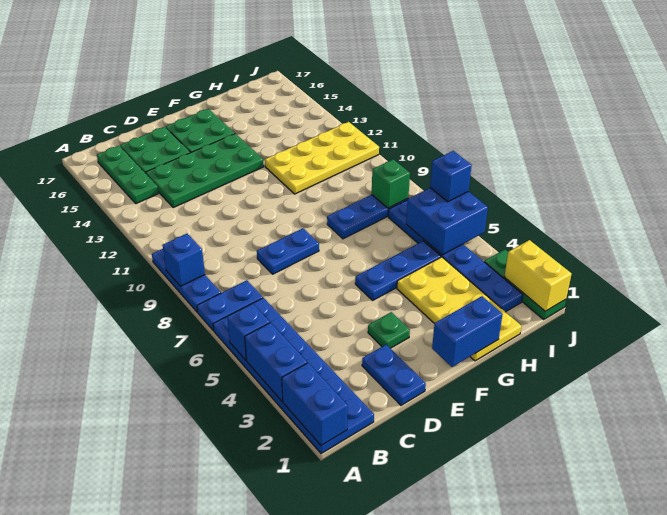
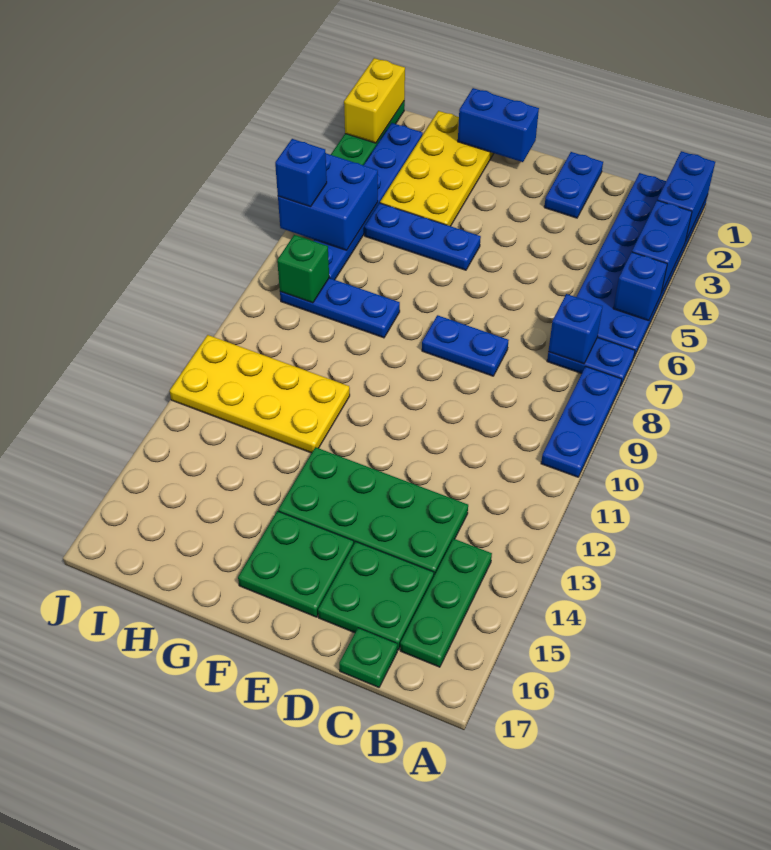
blue brick A9 level 2 -> blue brick B7 level 2
green plate E3 level 1 -> green plate C17 level 1

